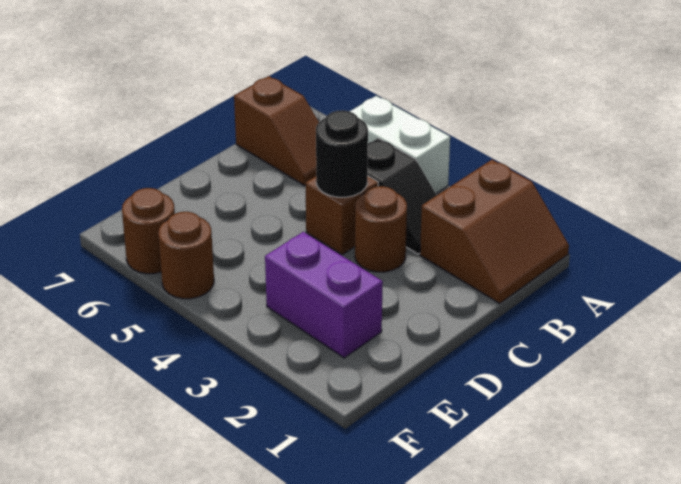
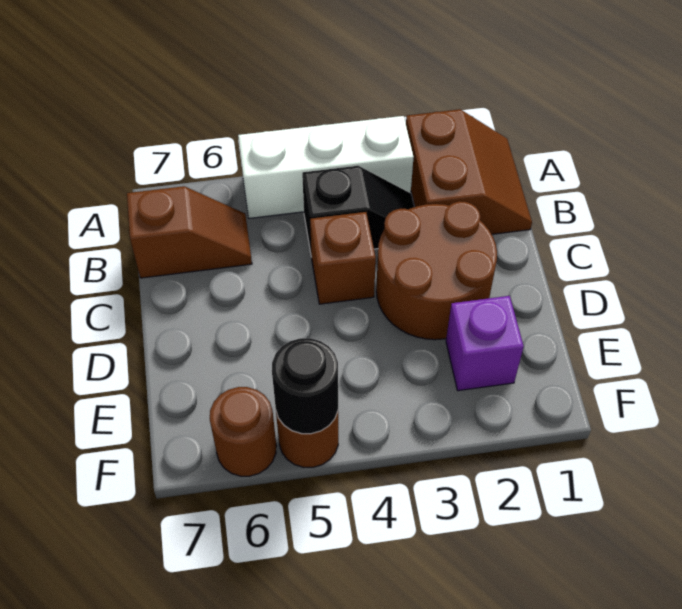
white brick A4:A5 level 1 -> white brick A3:A5 level 1
brown round brick C3 level 1 -> brown round brick C2:D3 level 1
black round brick C4 level 2 -> black round brick F5 level 2
purple brick E2:E3 level 1 -> purple brick E2 level 1

